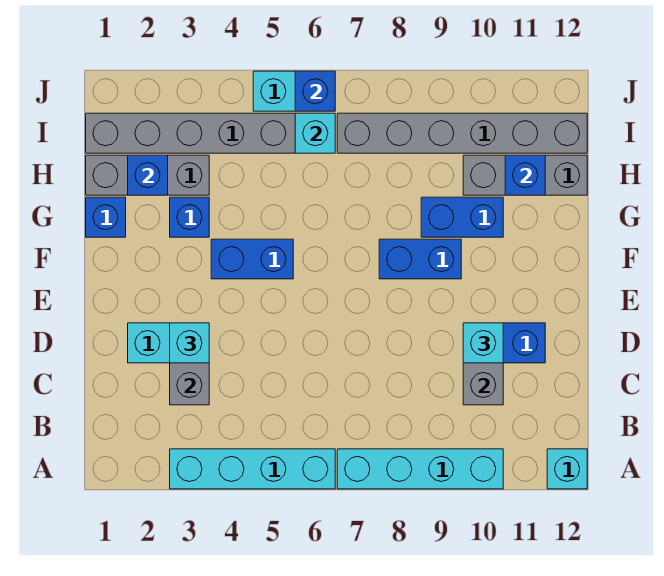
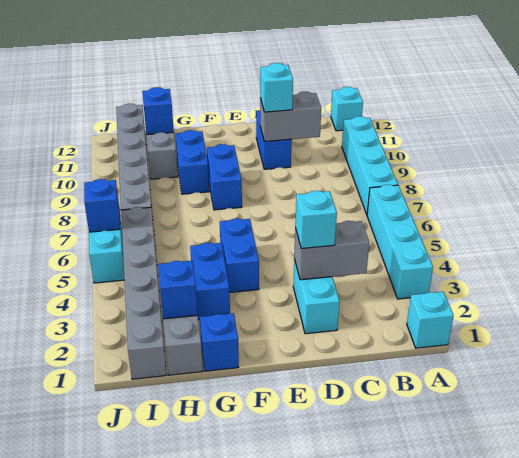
blue brick G3 level 1 -> blue brick G3:G4 level 1
cyan brick I6 level 2 -> cyan brick A1 level 1

